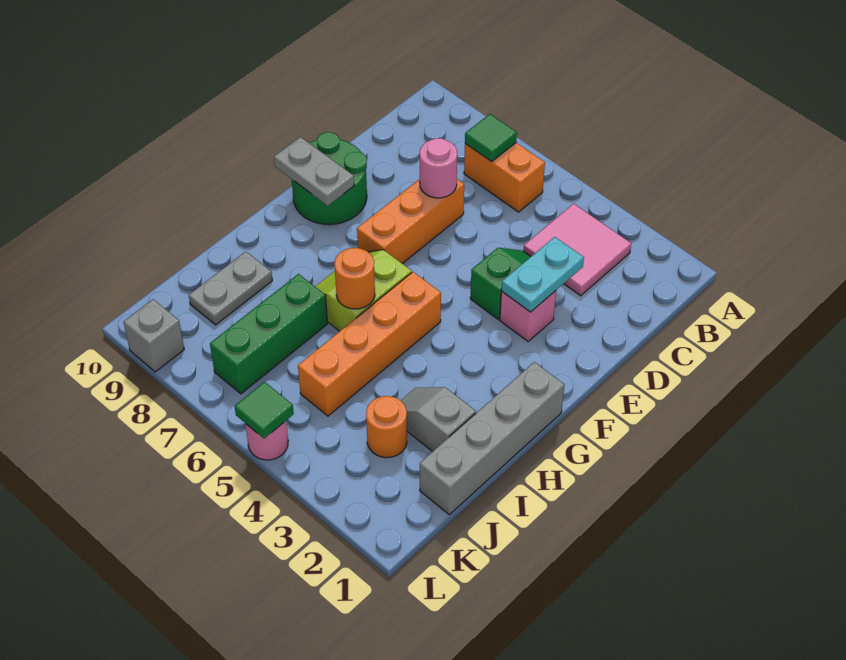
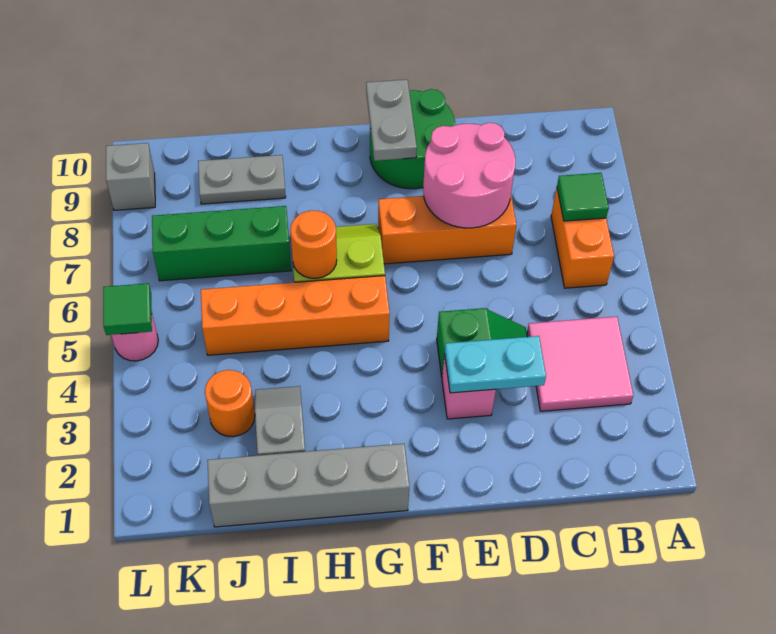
pink round brick D7 level 2 -> pink round brick D7:E8 level 2

